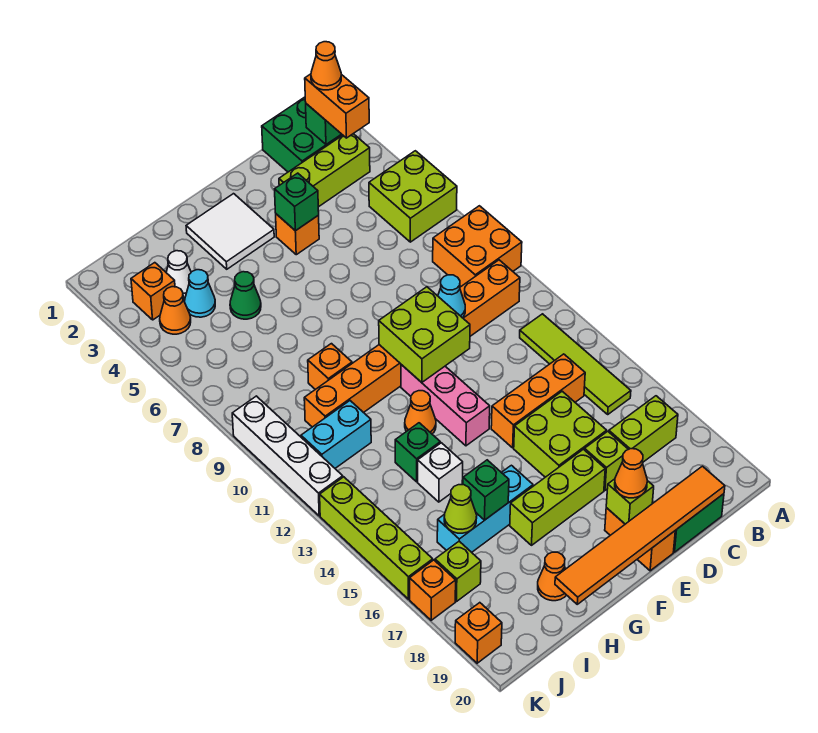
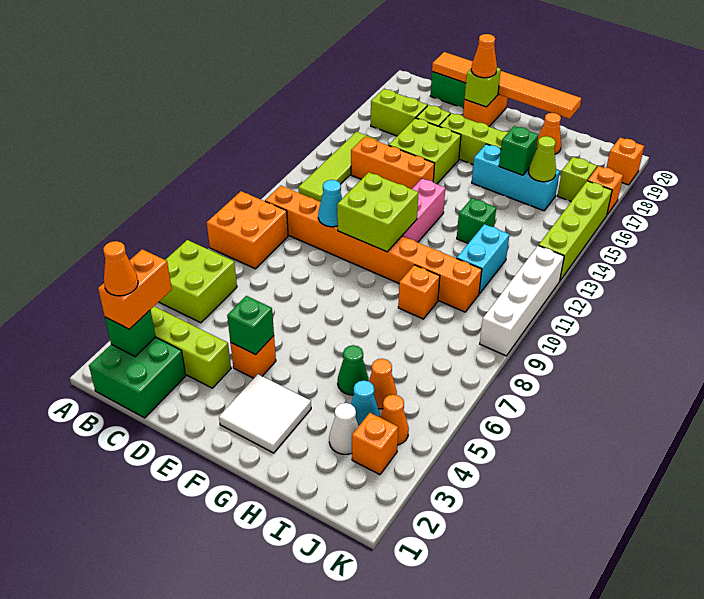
orange cone G12 level 1 -> orange cone I5 level 1
white brick H14 level 1 -> none
cyan brick I11:J11 level 1 -> cyan brick I11:I12 level 1

